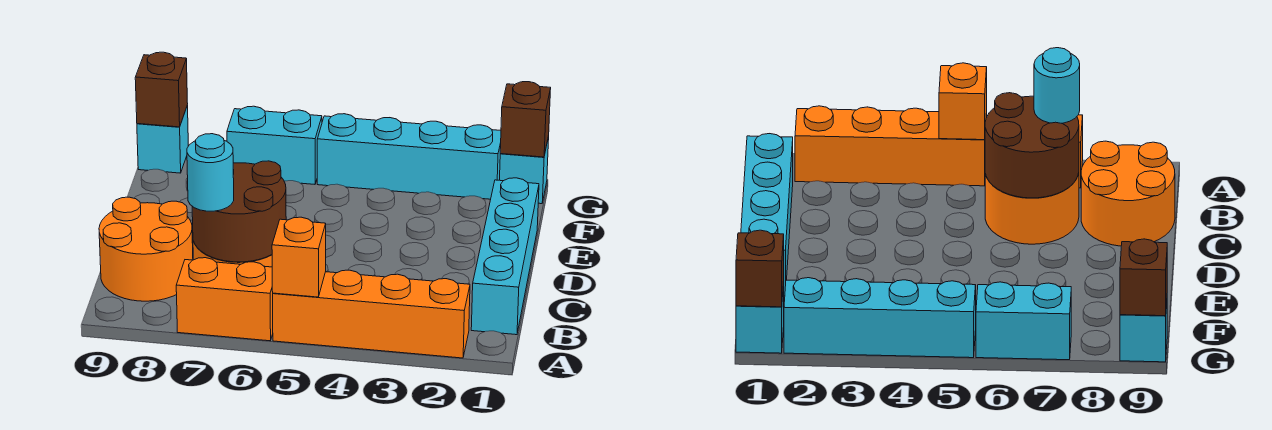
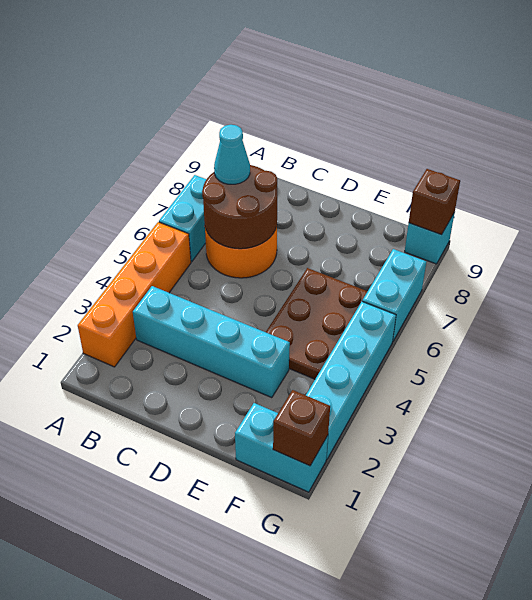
orange brick A5 level 2 -> none
orange brick A6:A7 level 1 -> cyan brick A6:A7 level 1
cyan brick B1:E1 level 1 -> cyan brick B3:E3 level 1
cyan round brick B7 level 3 -> cyan cone B7 level 3
orange round brick B8:C9 level 1 -> none
none -> brown plate E4:F6 level 1
cyan brick G1 level 1 -> cyan brick F1:G1 level 1

